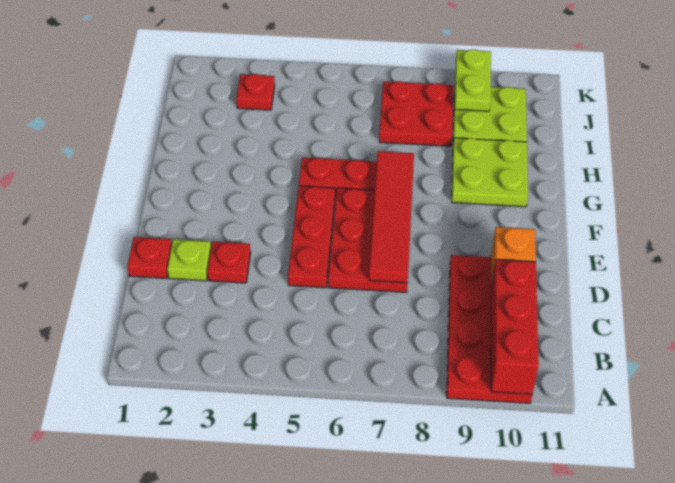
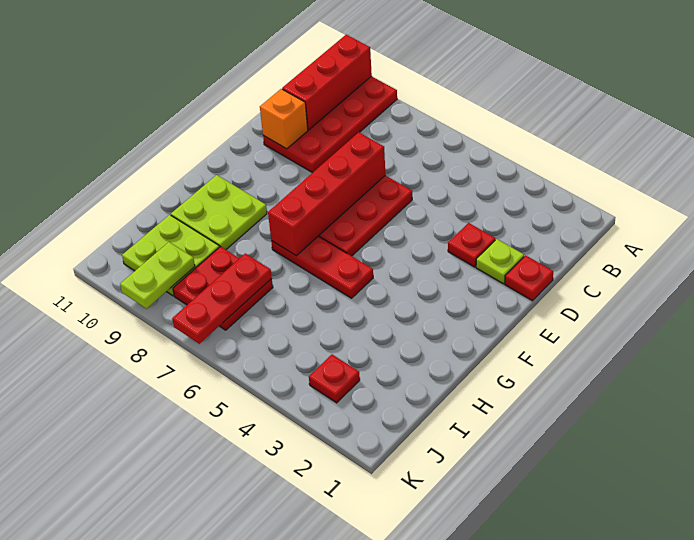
red plate D5:F5 level 1 -> red plate I7:K7 level 2
red tile D7:G7 level 2 -> red brick D7:G7 level 2

